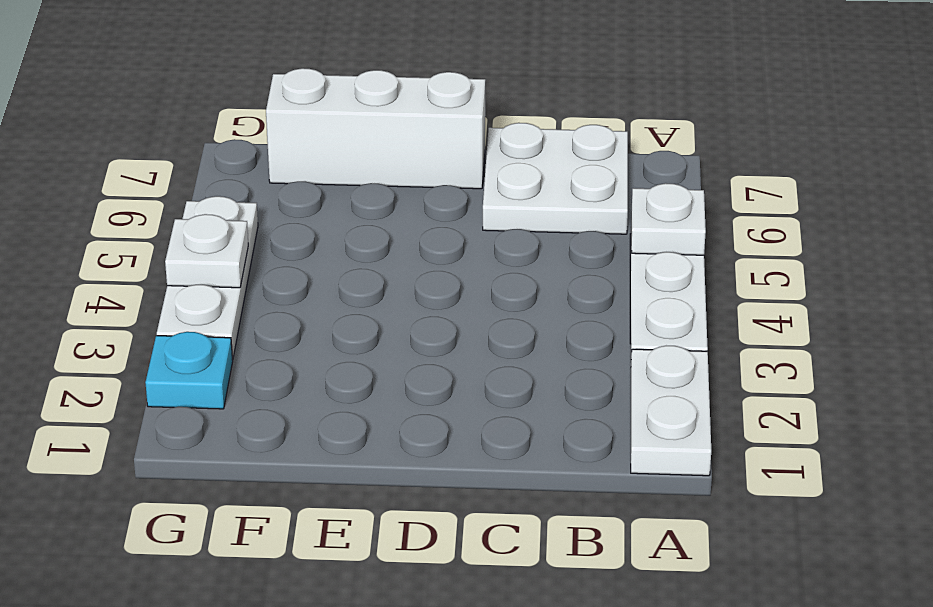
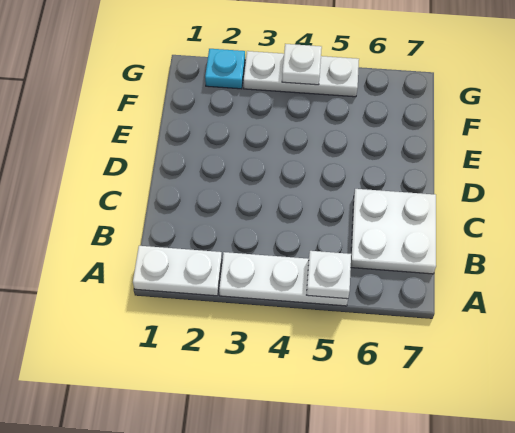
white brick D7:F7 level 1 -> none

